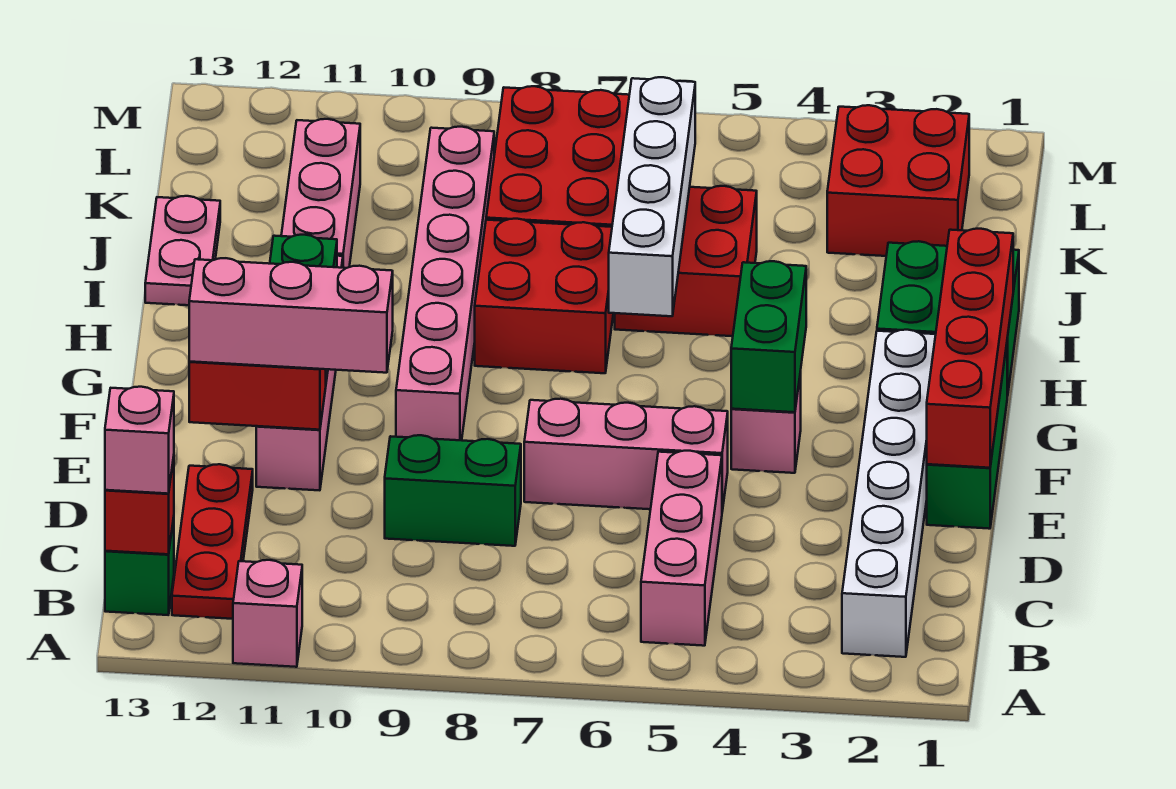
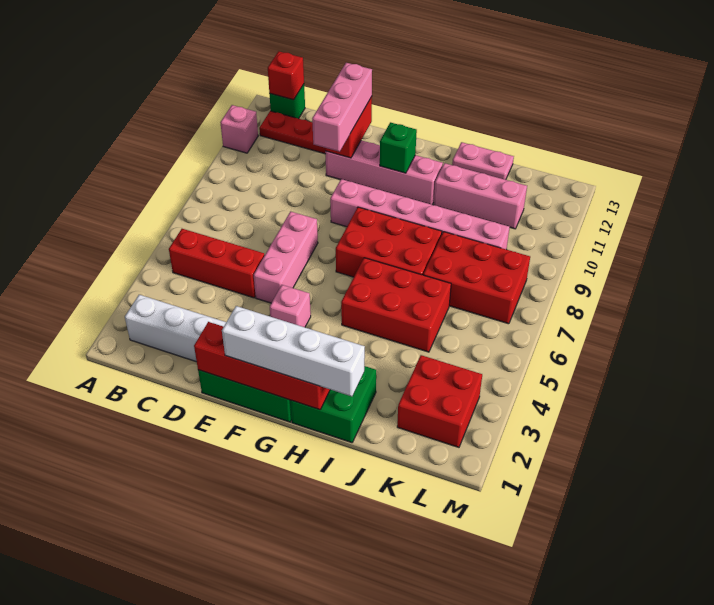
pink brick B5:D5 level 1 -> red brick B5:D5 level 1
pink brick B13 level 3 -> none
green brick D8:D9 level 1 -> none
green brick F4:G4 level 2 -> none
white brick H6:K6 level 2 -> white brick F1:I1 level 3
red brick H7:I8 level 1 -> red brick G7:I8 level 1
red brick I5:J6 level 1 -> red brick H5:J6 level 1

